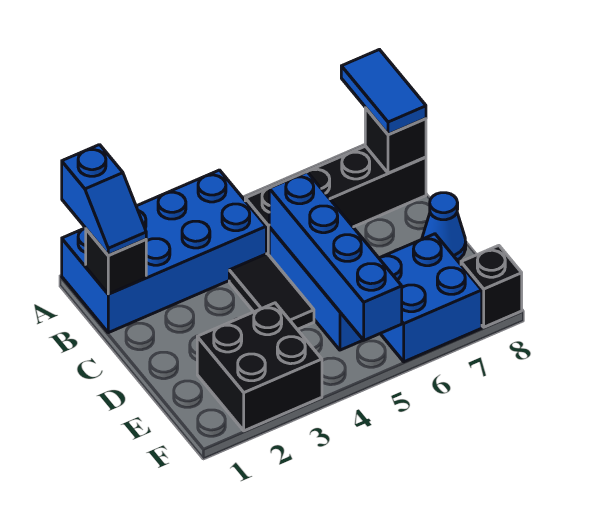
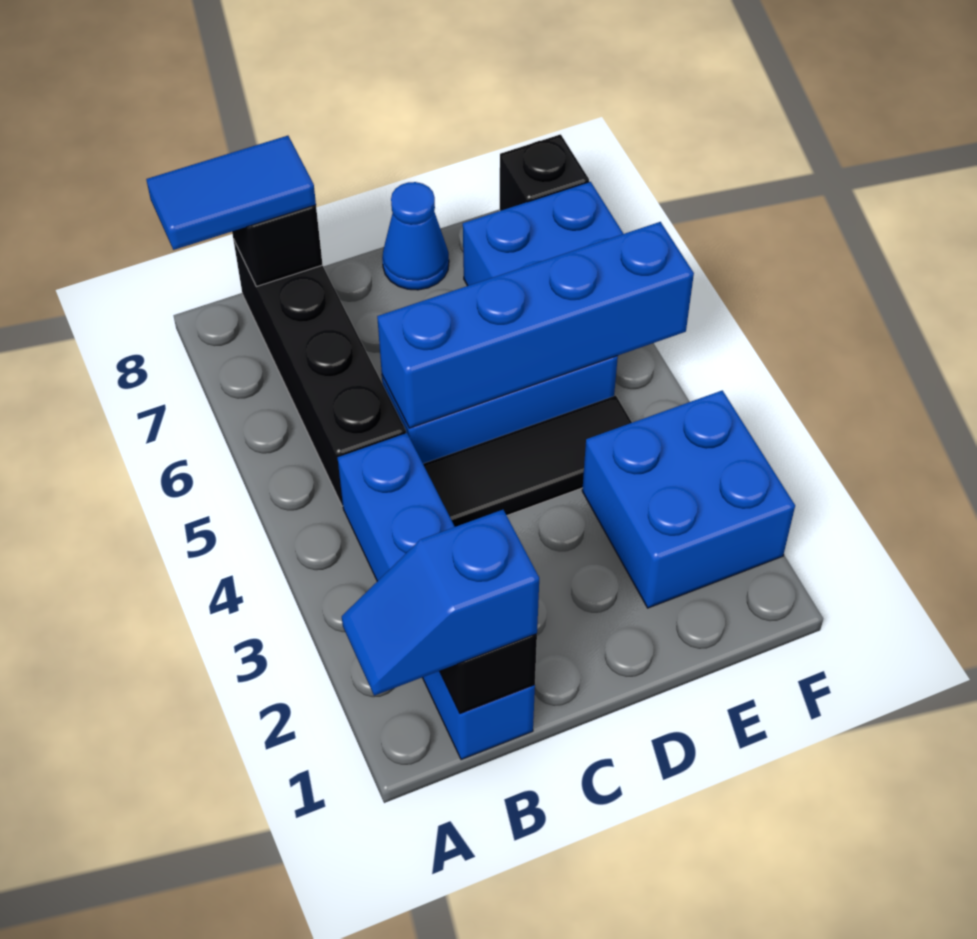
blue brick A1:B4 level 1 -> blue brick B1:B4 level 1
blue slope A1:B1 level 3 top A -> blue slope A1:B1 level 3 top B
black tile C4:D4 level 1 -> black tile C4:E4 level 1
black brick E2:F3 level 1 -> blue brick E2:F3 level 1

